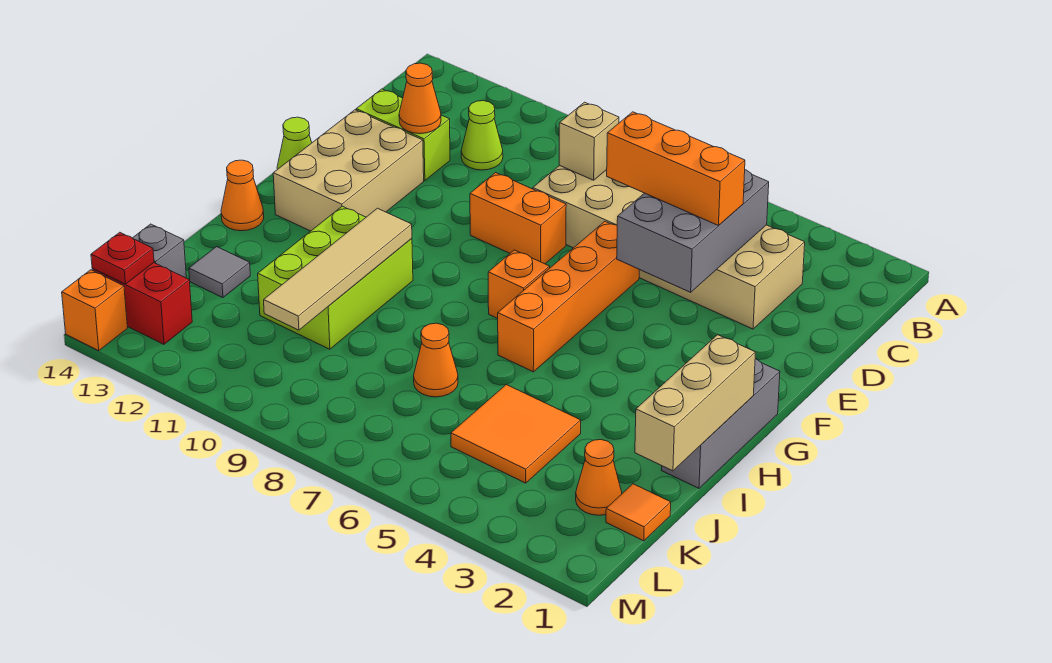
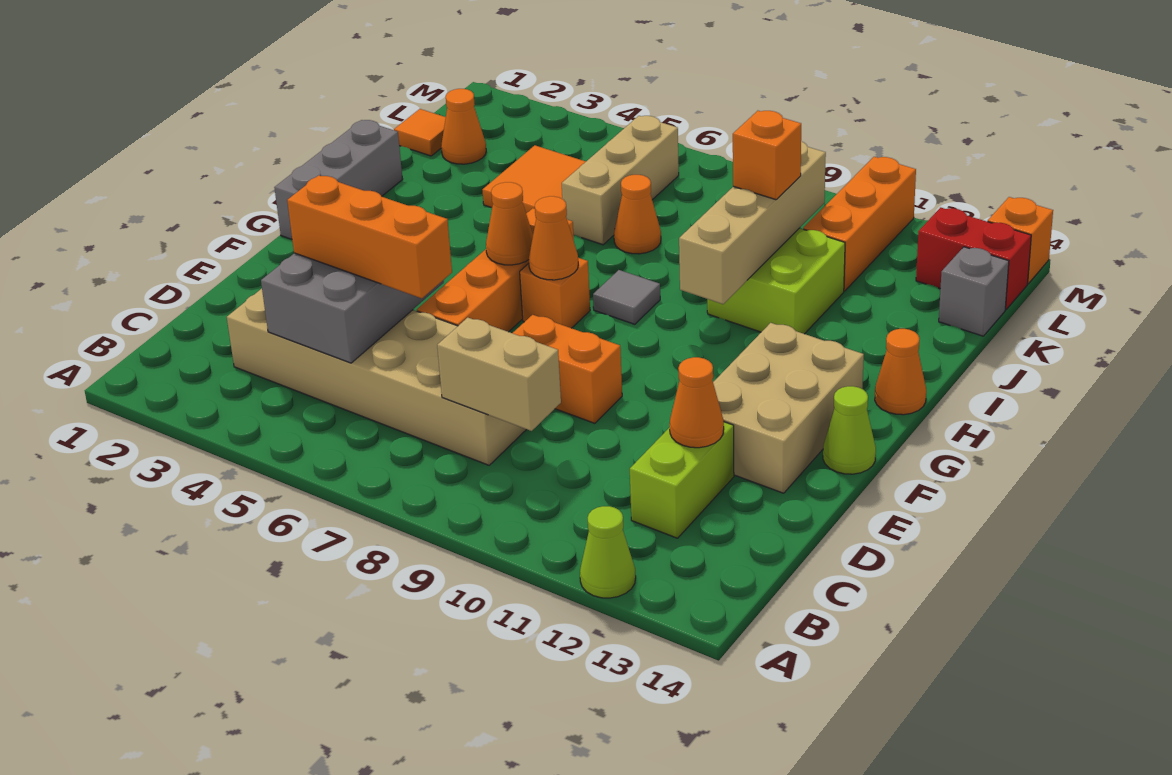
tan brick C8 level 2 -> tan brick C8:C9 level 2
lime cone C11 level 1 -> lime cone A12 level 1
lime brick D12:D13 level 1 -> lime brick C12:D12 level 1
none -> orange cone G6 level 2
none -> orange cone G7 level 2
tan brick H1:J1 level 2 -> tan brick J6:L6 level 1
lime brick H10:J11 level 1 -> lime brick I10:J11 level 1
tan tile H10:K10 level 2 -> tan brick H10:K10 level 2
none -> orange brick J10 level 3
grey tile J13 level 1 -> grey tile H8 level 1
none -> orange brick K11:M11 level 1
red plate L14 level 2 -> none

